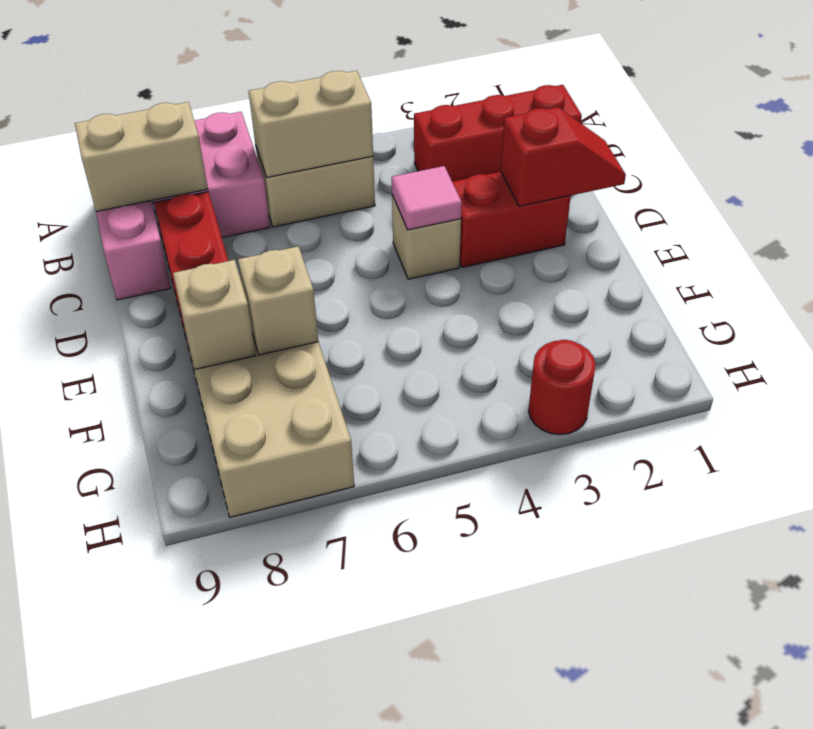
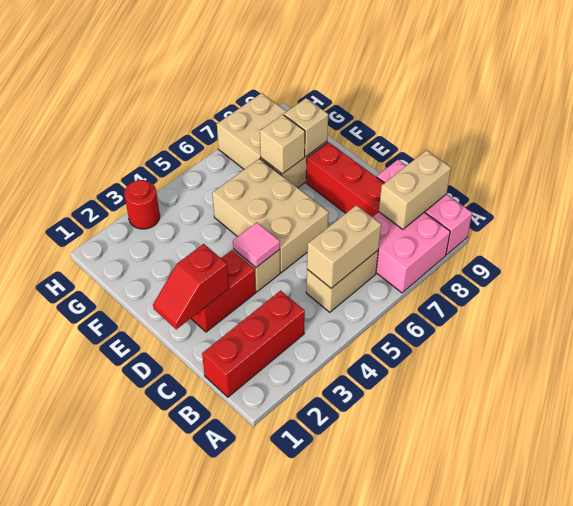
none -> tan brick D5:F6 level 1

